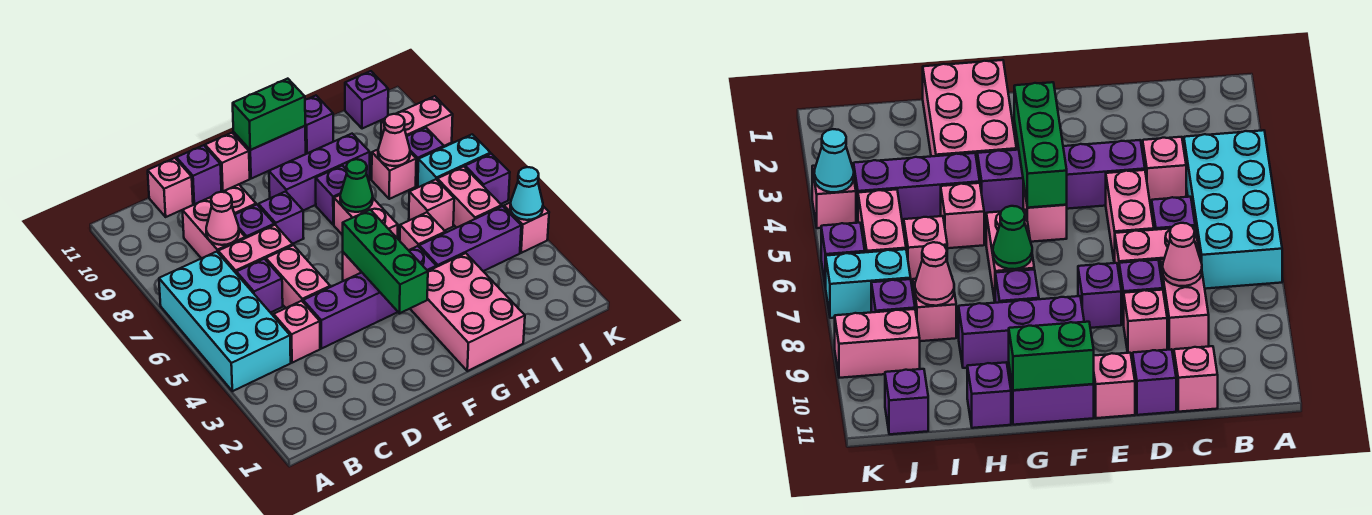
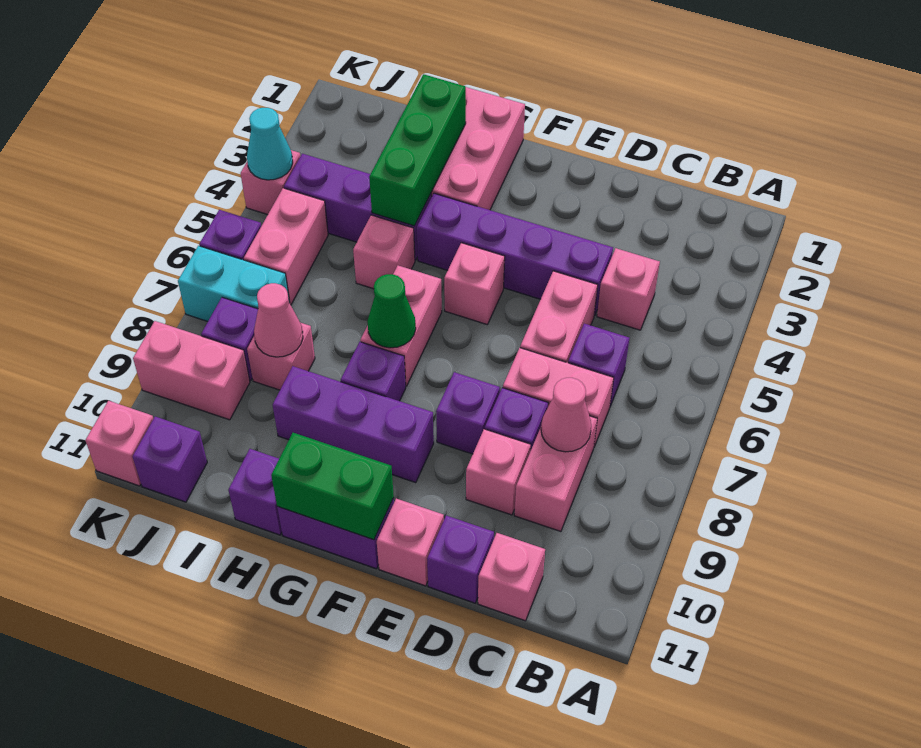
cyan brick A4:B7 level 1 -> none
green brick F3:F5 level 2 -> green brick H2:H4 level 2
pink brick I6 level 1 -> pink brick K11 level 1

